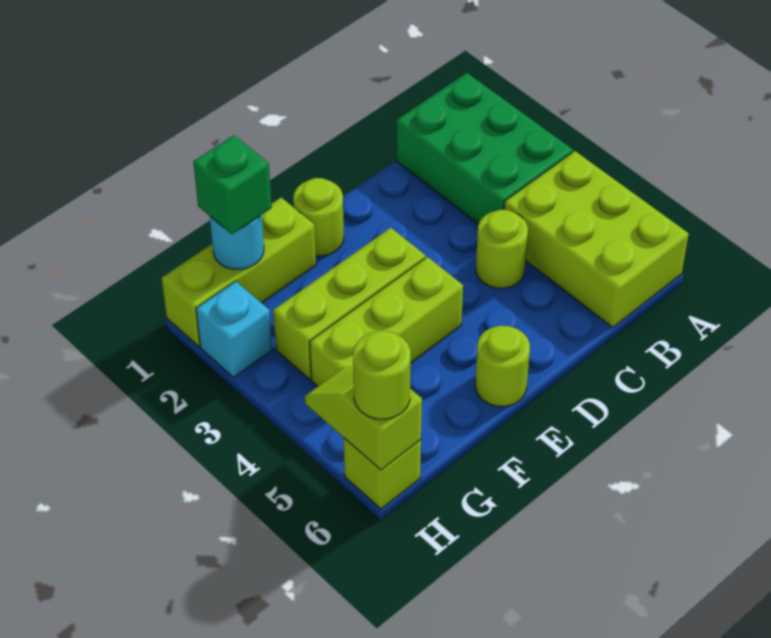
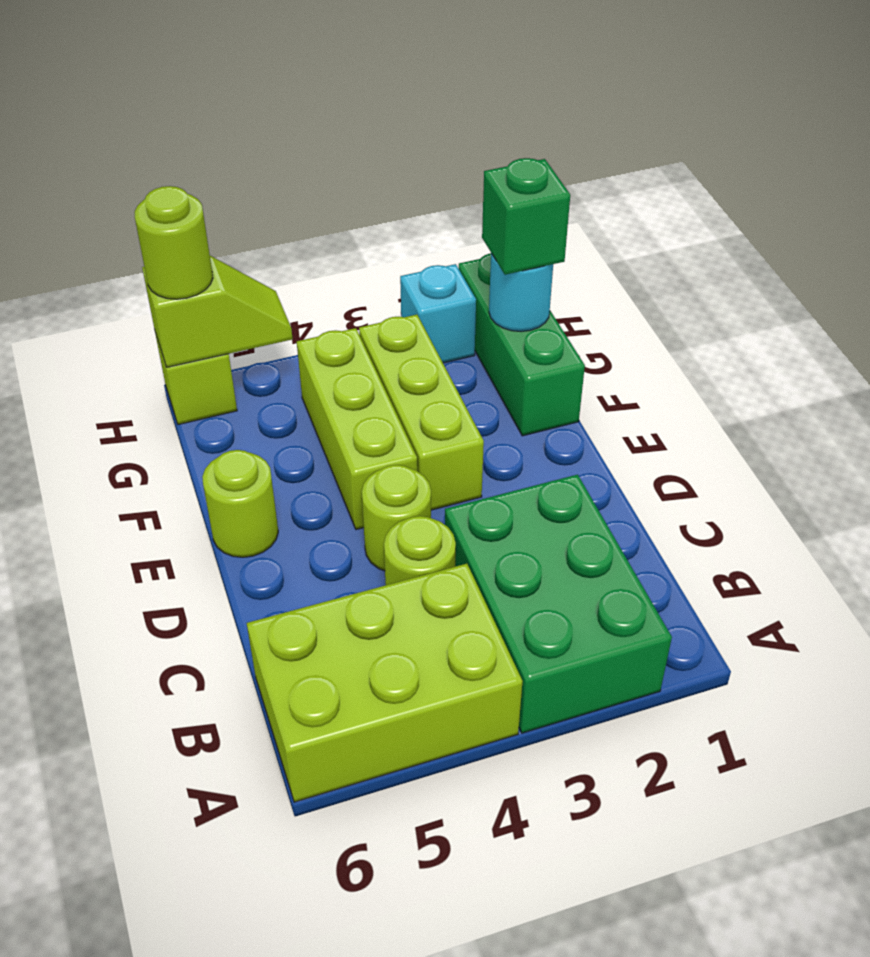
green brick A1:B3 level 1 -> green brick A2:C3 level 1
lime round brick E1 level 1 -> lime round brick D4 level 1
lime brick F1:H1 level 1 -> green brick F1:H1 level 1

